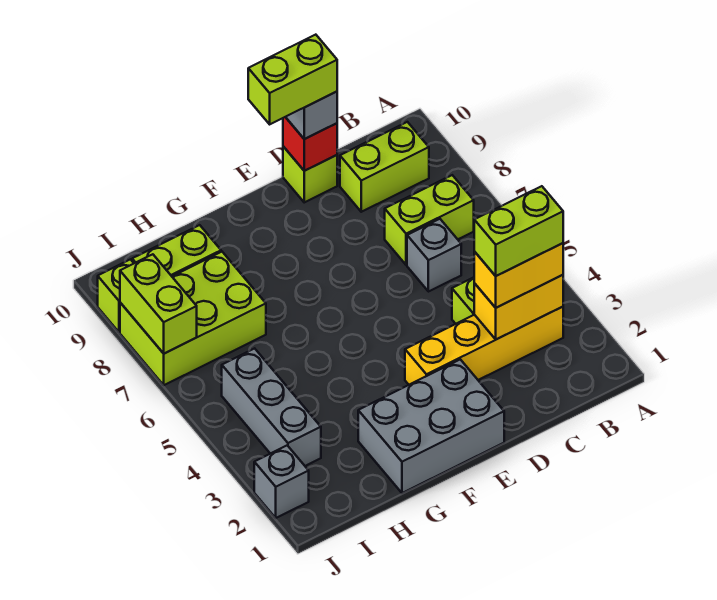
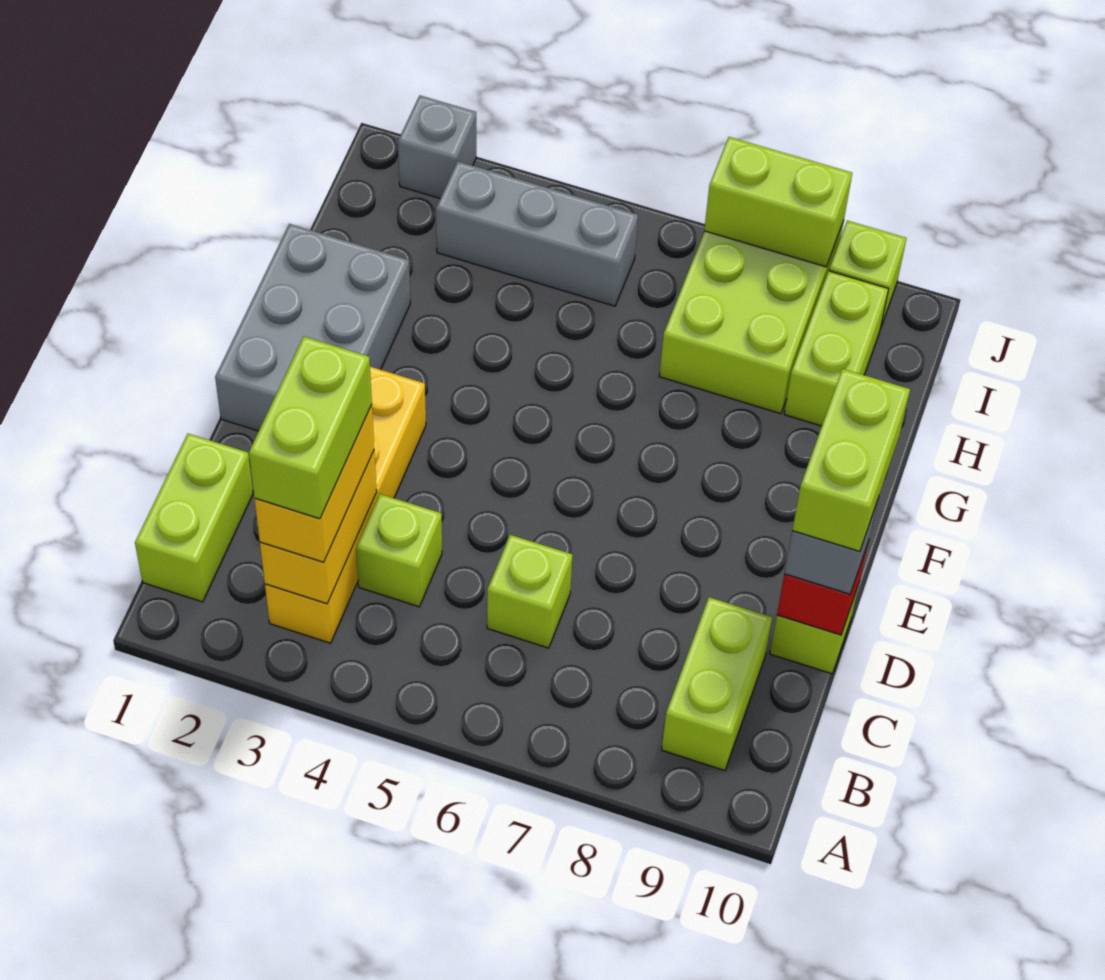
lime brick B7:C7 level 1 -> lime brick B1:C1 level 1
grey brick C6 level 1 -> lime brick C6 level 1

